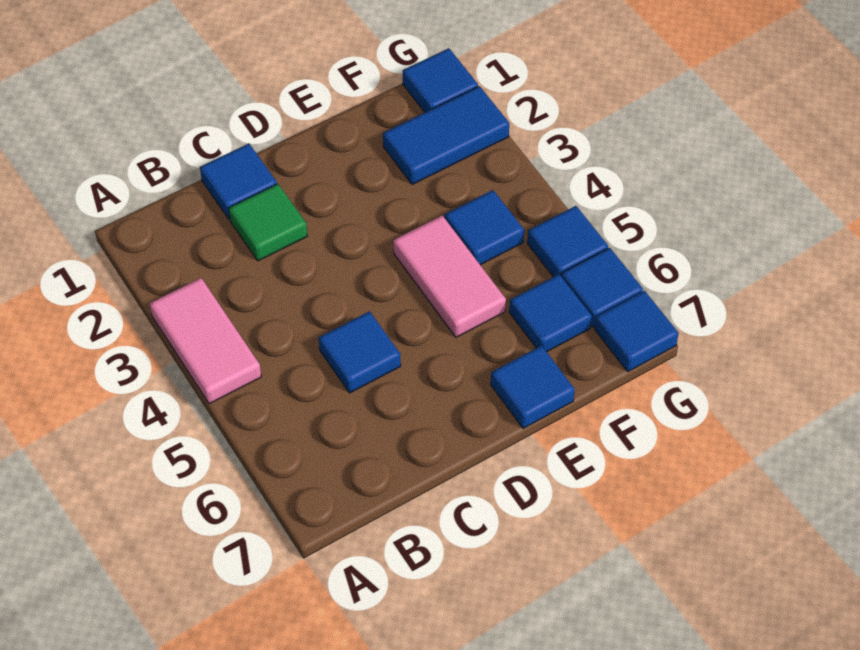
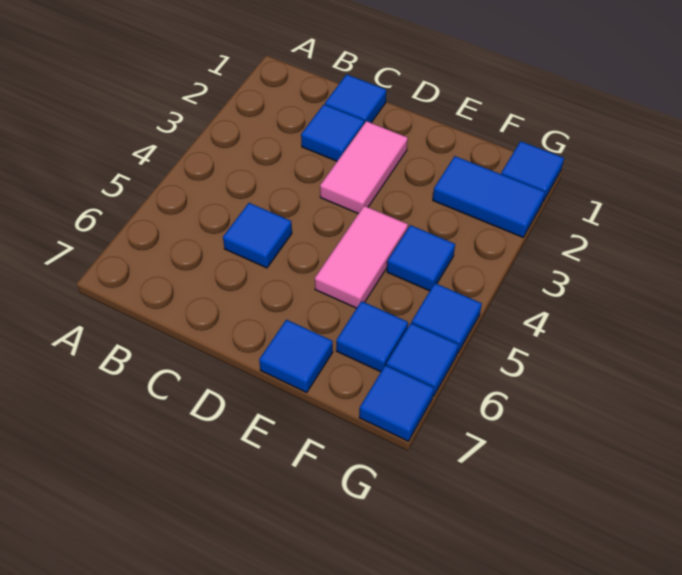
pink tile A3:A4 level 1 -> pink tile D2:D3 level 1
green tile C2 level 1 -> blue tile C2 level 1

